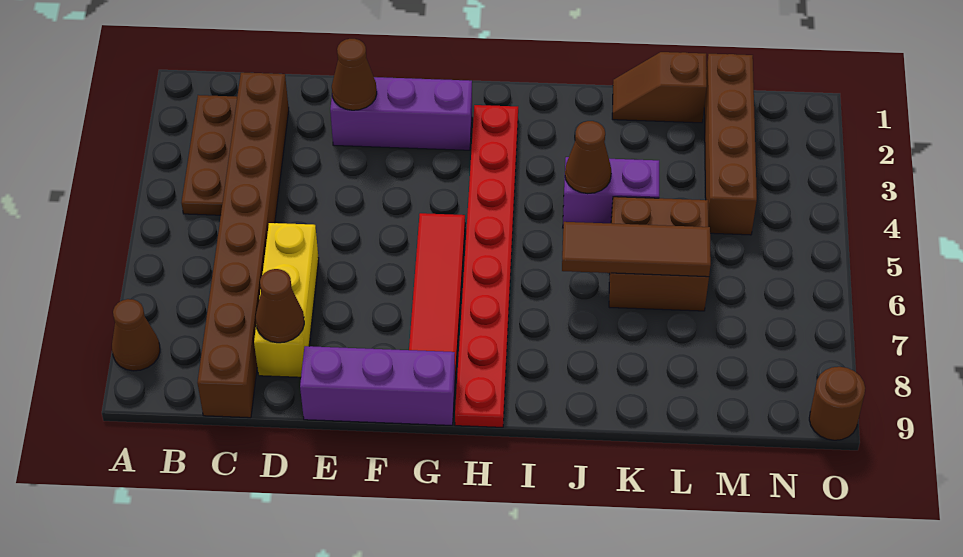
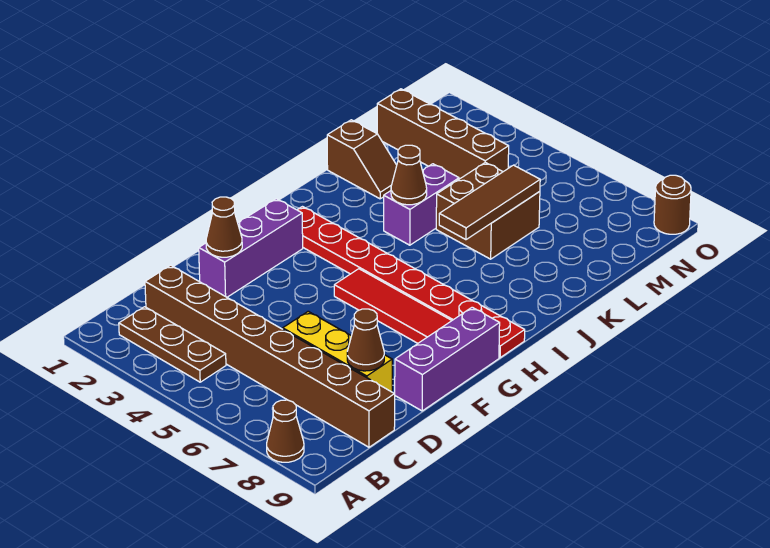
brown slope K1:L1 level 1 top L -> brown slope K1:K2 level 1 top 1

